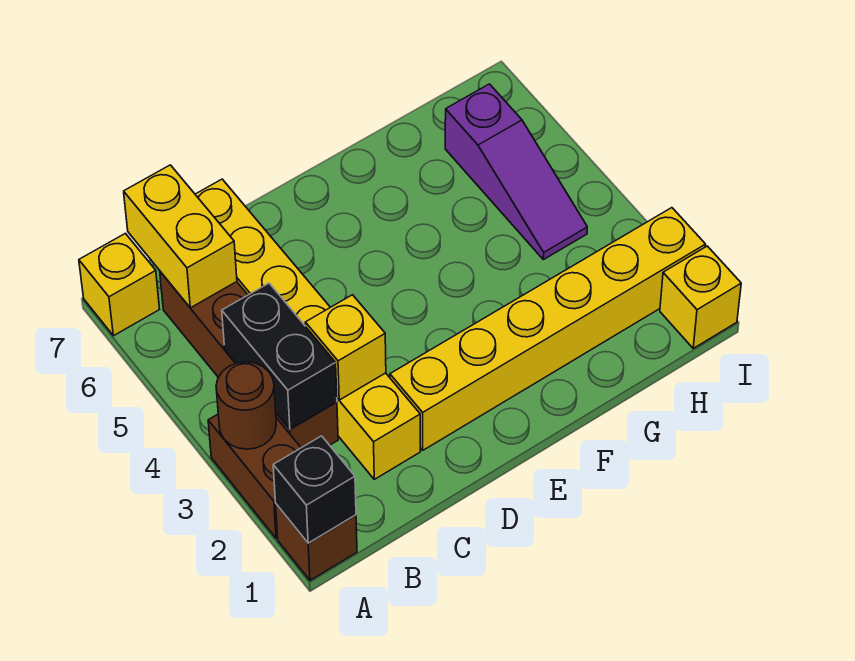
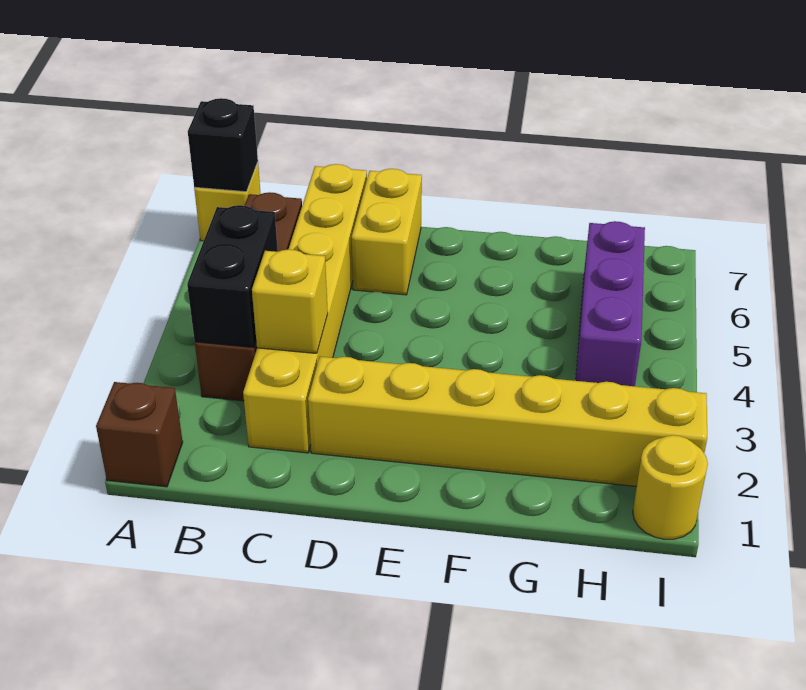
black brick A1 level 2 -> black brick A7 level 2
brown brick A2:A3 level 1 -> none
brown round brick A3 level 2 -> none
yellow brick B6:B7 level 2 -> yellow brick D6:D7 level 1
purple slope H4:H6 level 1 top 6 -> purple brick H4:H6 level 1
yellow brick I1 level 1 -> yellow round brick I1 level 1

